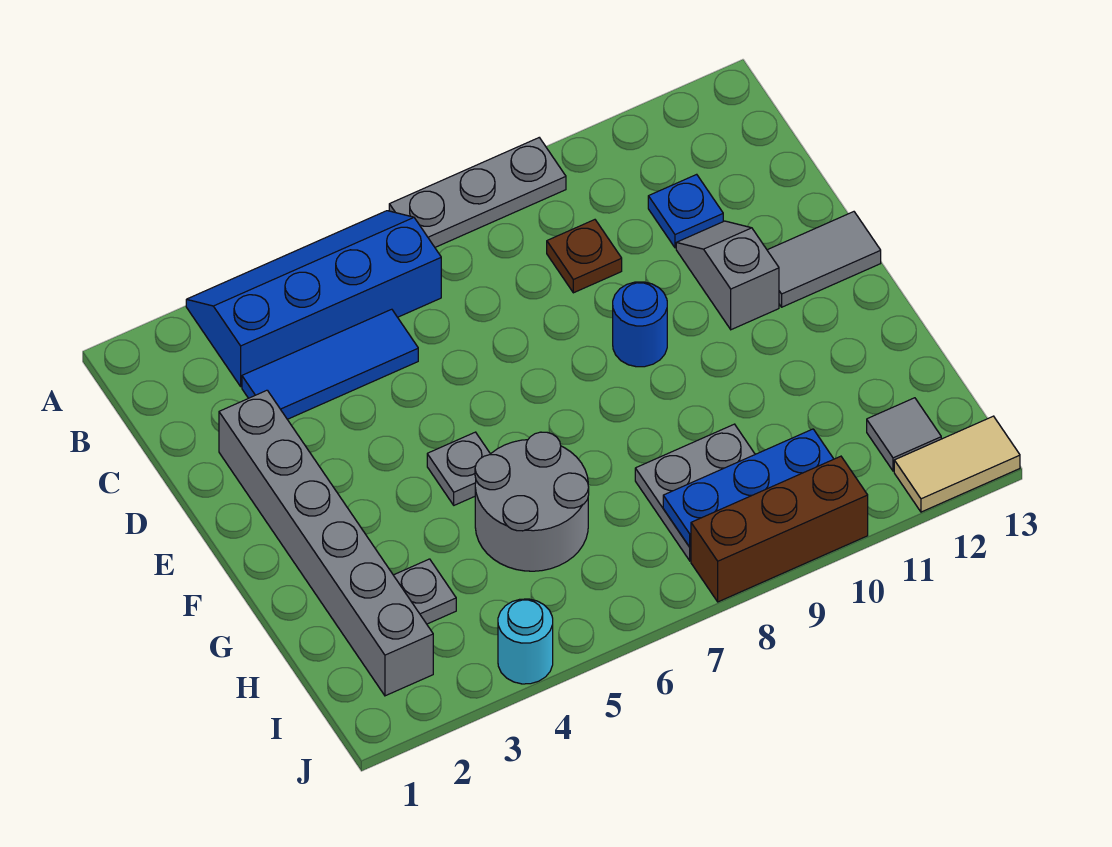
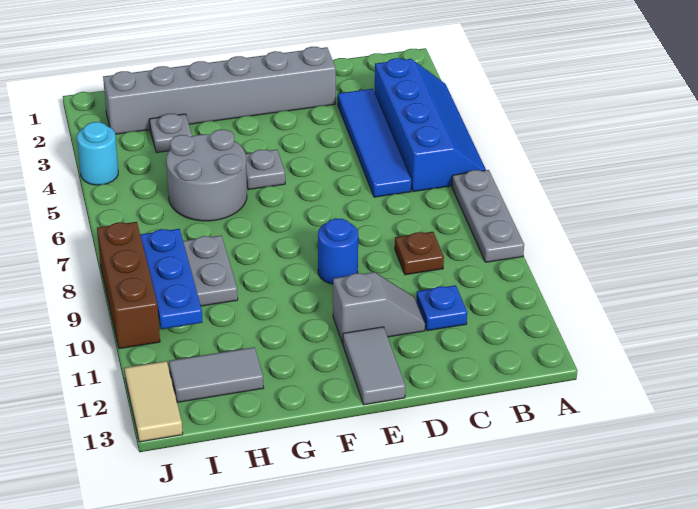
blue tile C3:C5 level 1 -> blue tile C3:C6 level 1
grey tile I12 level 1 -> grey tile H12:I12 level 1

